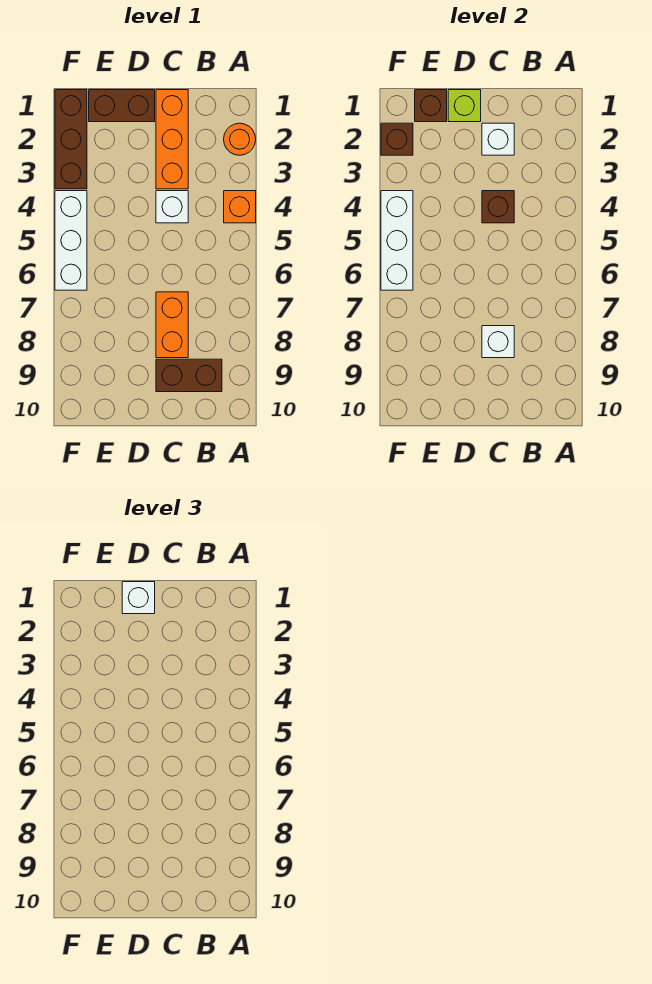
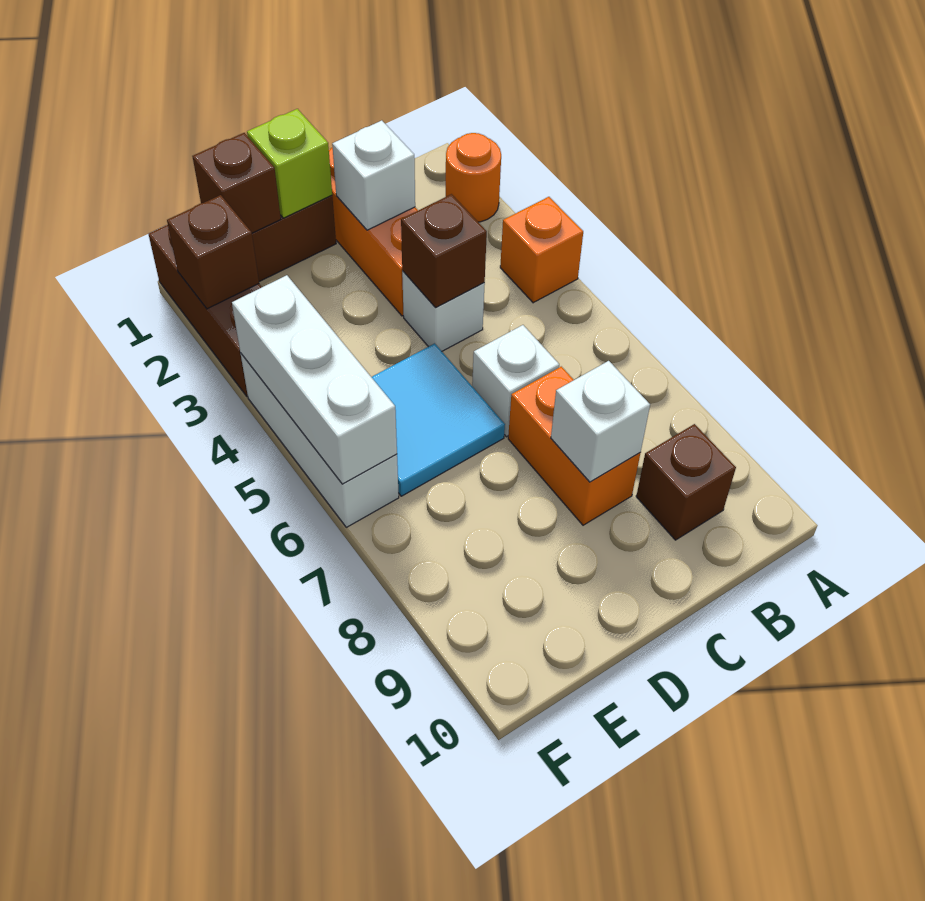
brown brick B9:C9 level 1 -> brown brick B9 level 1
white brick D1 level 3 -> white brick C6 level 1
none -> cyan tile D5:E6 level 1

